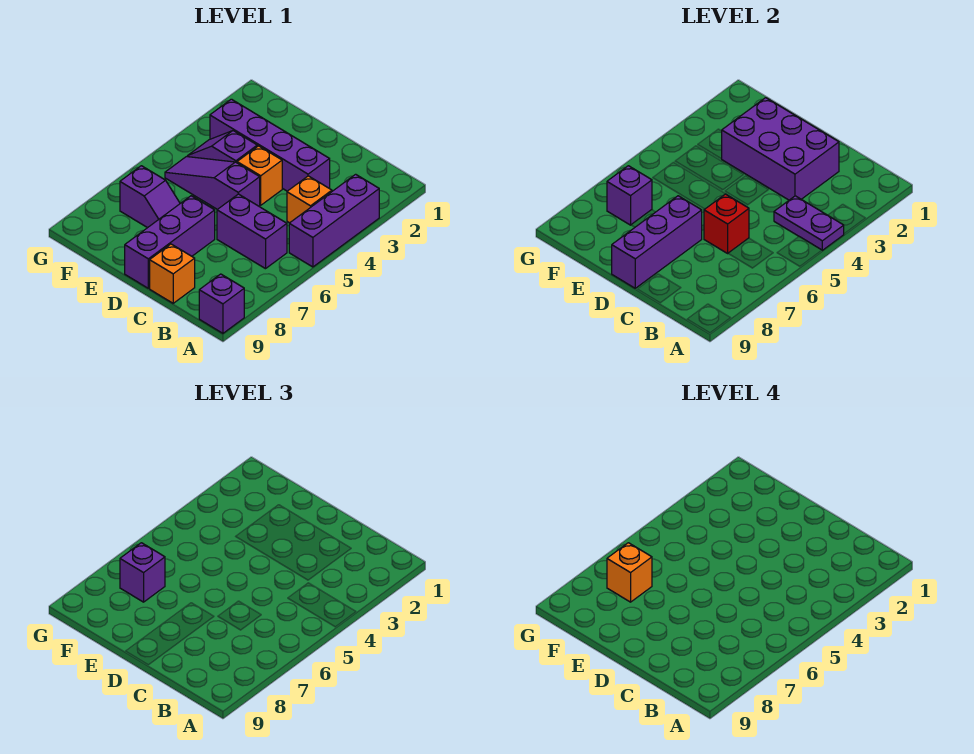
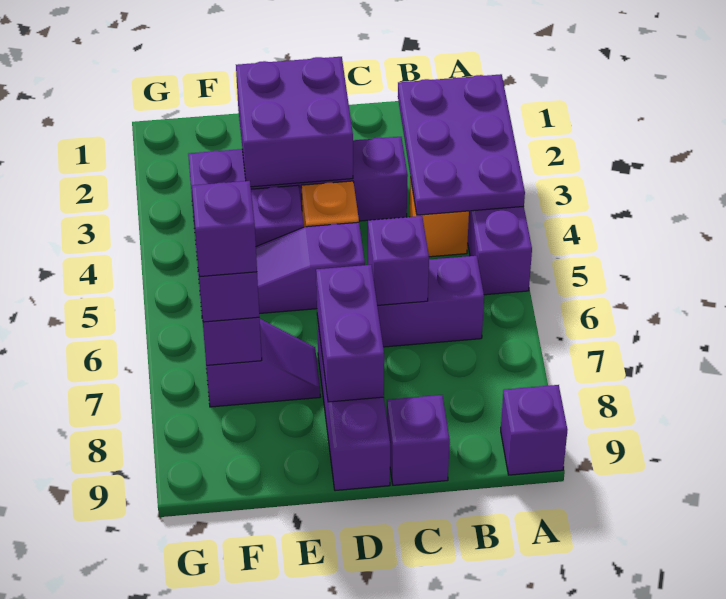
purple plate A4:B4 level 2 -> purple plate A2:B4 level 2
purple brick C2:E3 level 2 -> purple brick D2:E3 level 2
red brick C6 level 2 -> purple brick C6 level 2
orange brick C9 level 1 -> purple brick C9 level 1
purple brick D7:D9 level 2 -> purple brick D7:D8 level 2
orange brick F7 level 4 -> purple brick F7 level 4

